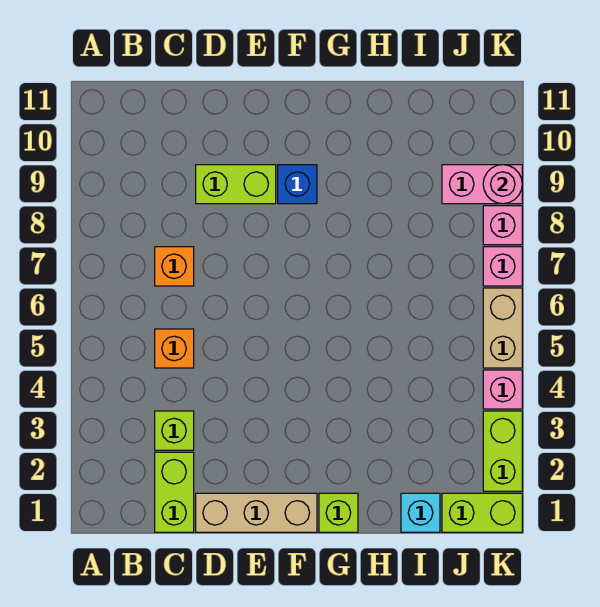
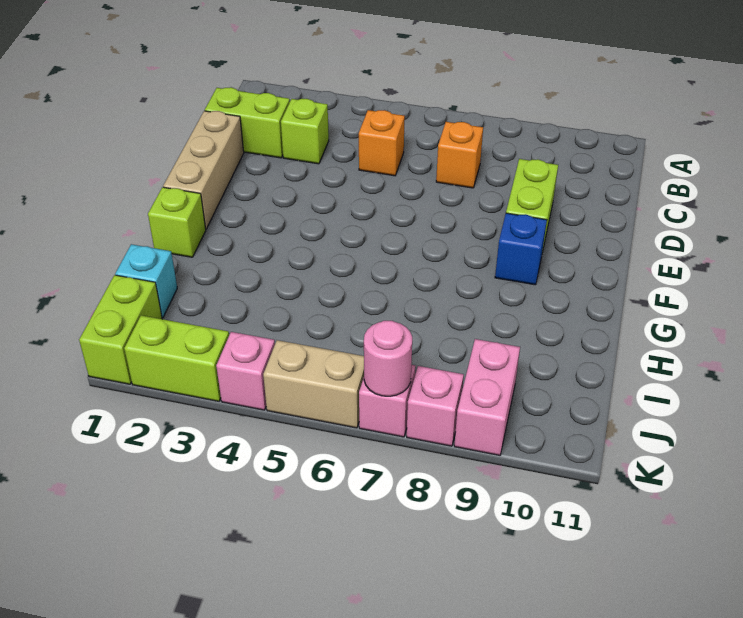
pink round brick K9 level 2 -> pink round brick K7 level 2

